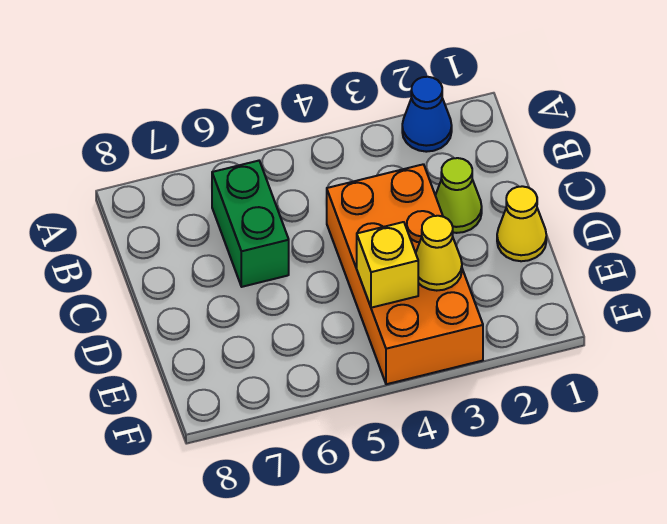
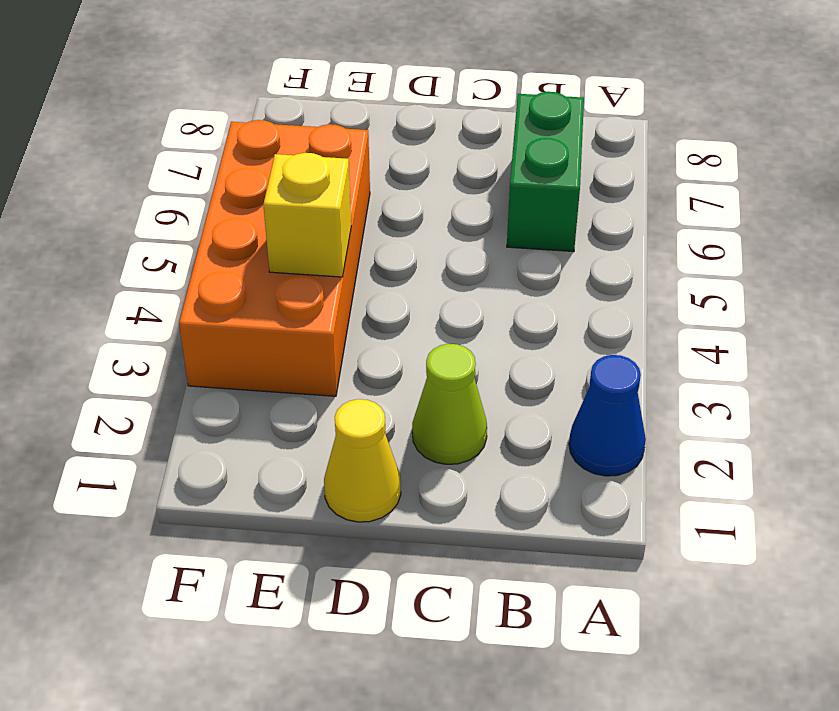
green brick B6:C6 level 1 -> green brick B6:B7 level 1
orange brick C3:F4 level 1 -> orange brick E3:F6 level 1
yellow cone E3 level 2 -> none

